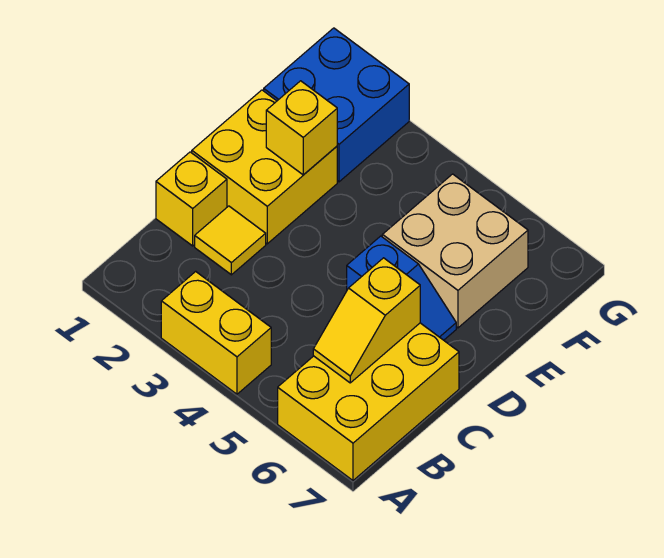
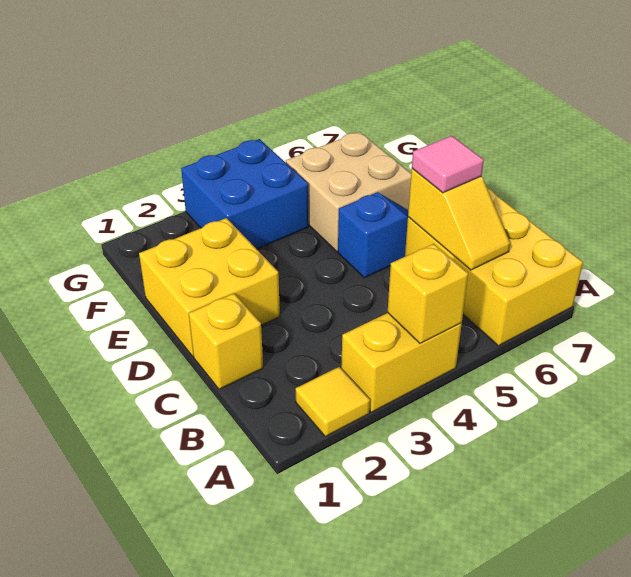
yellow tile C2 level 1 -> yellow tile A2 level 1
none -> pink tile C6 level 3
yellow brick E2 level 2 -> yellow brick A4 level 2
blue brick F1:G2 level 1 -> blue brick F3:G4 level 1

